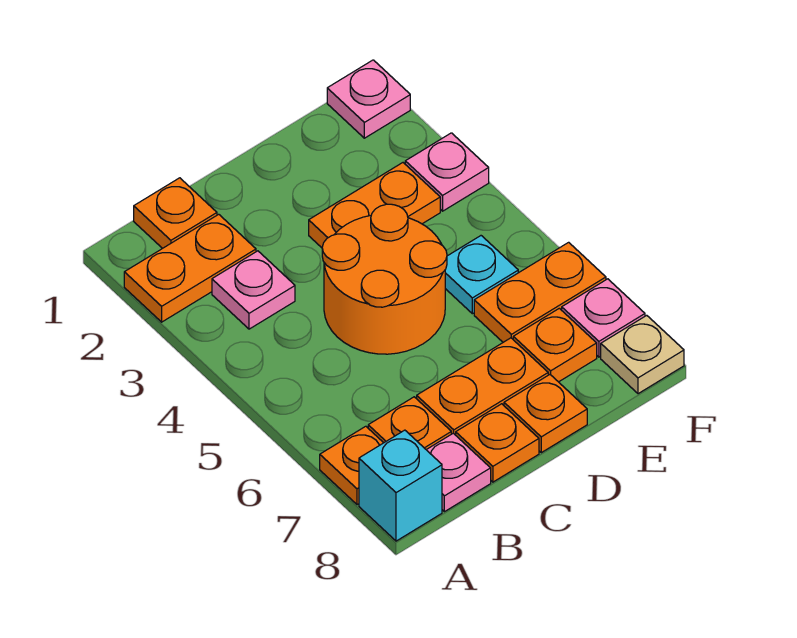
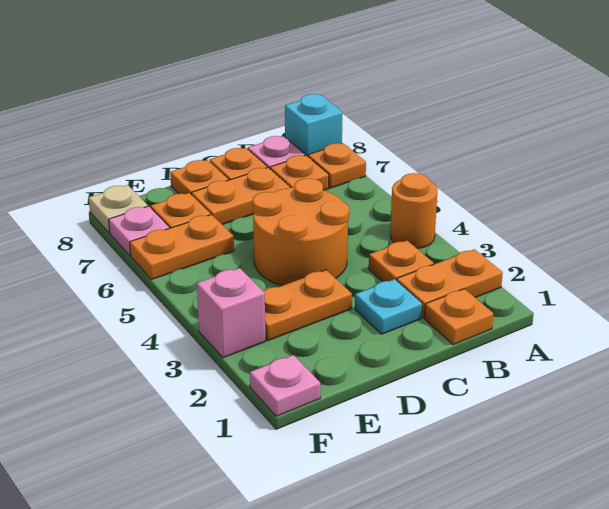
none -> orange round brick A4 level 1
pink plate B3 level 1 -> orange plate B3 level 1
cyan plate E5 level 1 -> cyan plate C2 level 1
pink plate F3 level 1 -> pink brick F3 level 1

